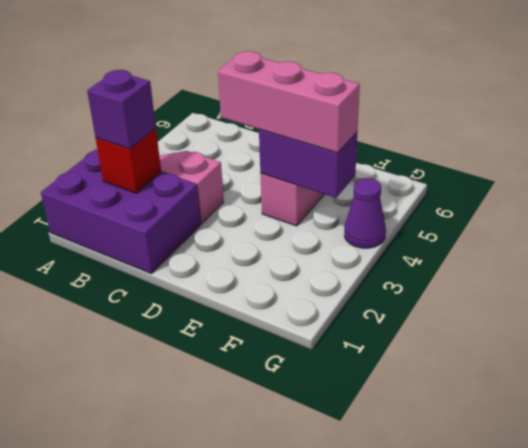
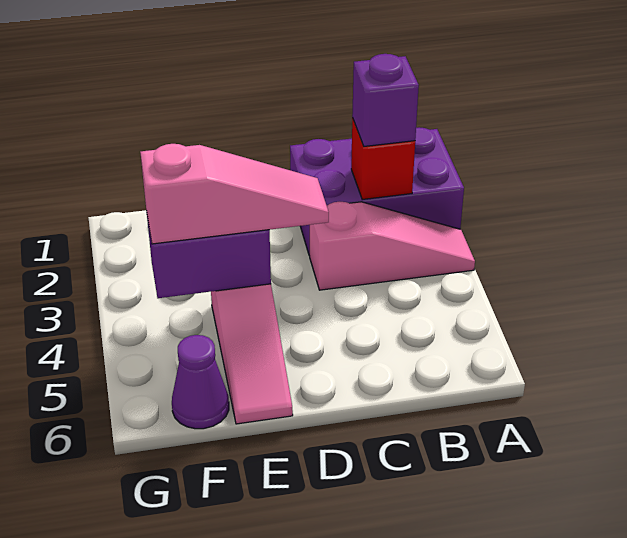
pink brick D4:F4 level 3 -> pink slope D4:F4 level 3 top F
purple cone G4 level 1 -> purple cone F6 level 1

